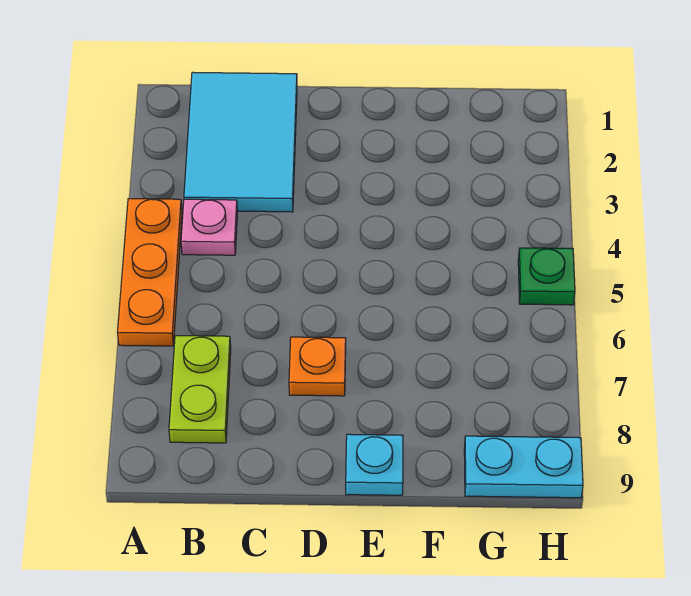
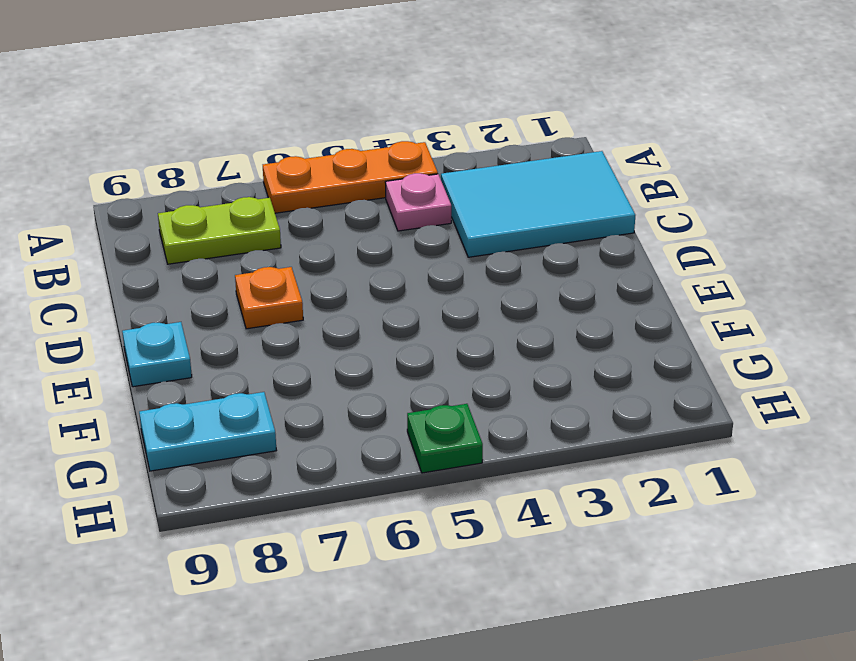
cyan plate G9:H9 level 1 -> cyan plate G8:G9 level 1

